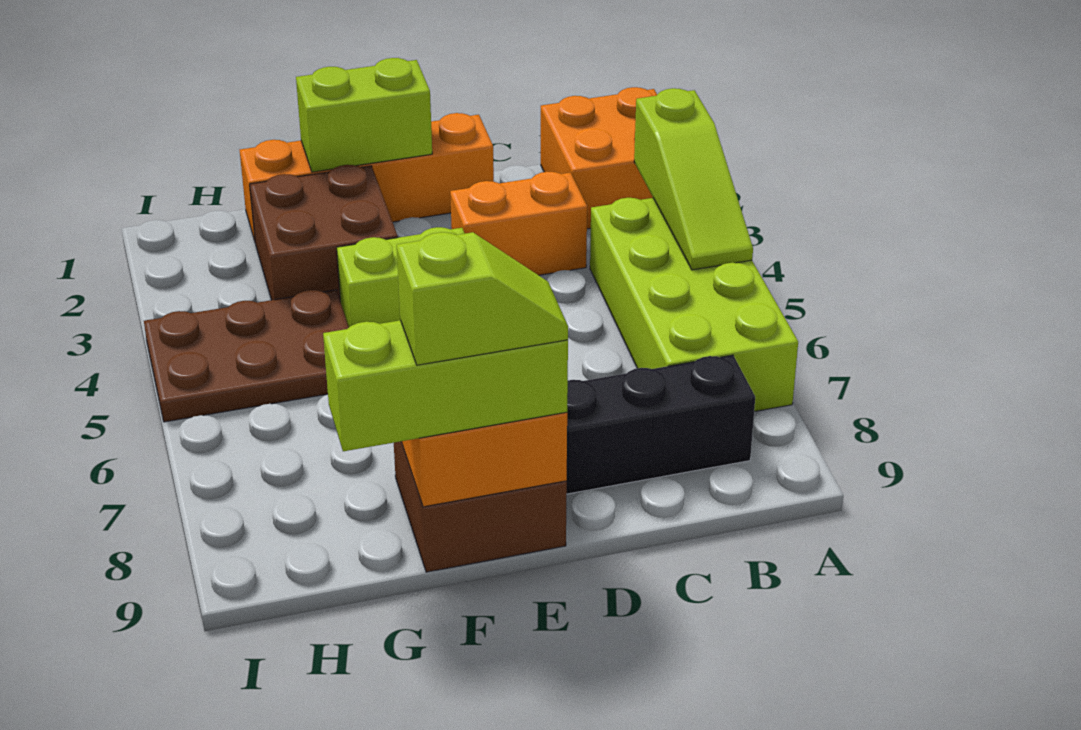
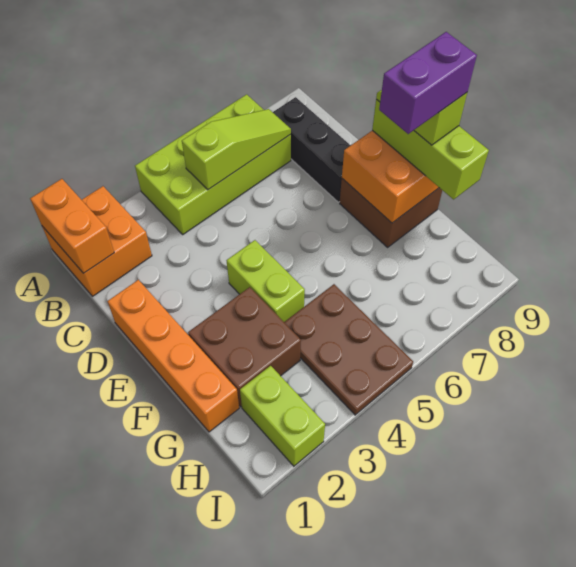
lime slope A3:A5 level 2 top 3 -> lime slope B5:B7 level 2 top 5
orange brick C3:D3 level 1 -> orange brick A1:B1 level 2
lime brick E1:F1 level 2 -> lime brick H2:I2 level 1
none -> purple brick F8:F9 level 5

